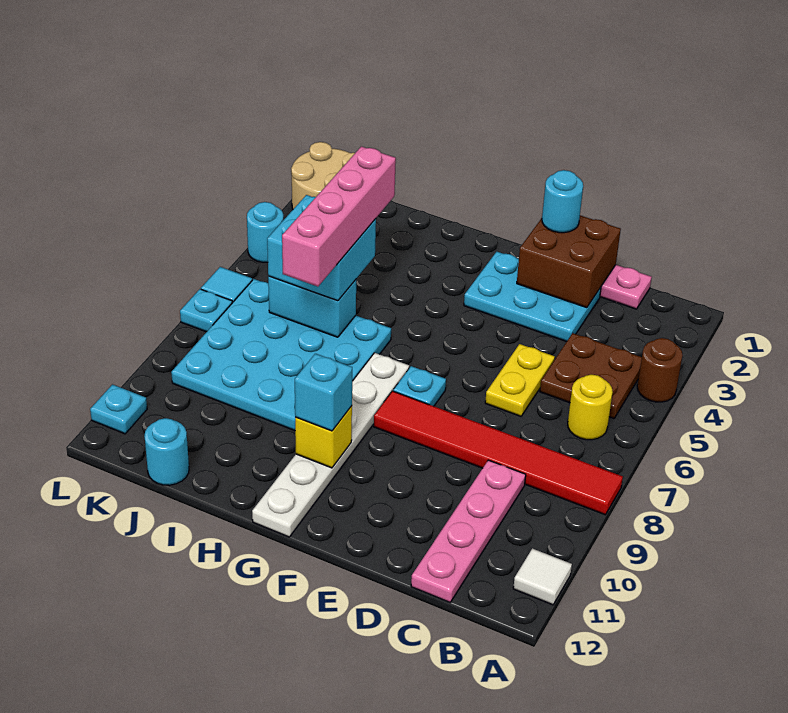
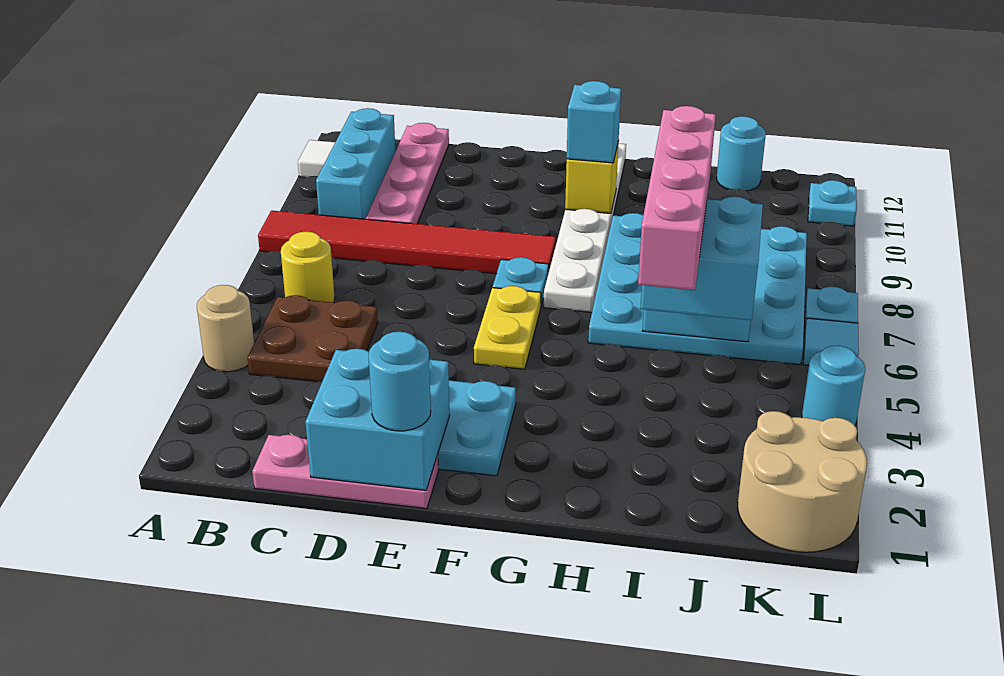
brown round brick A4 level 1 -> tan round brick A4 level 1
none -> cyan brick B9:B11 level 1
brown brick D1:E2 level 2 -> cyan brick D1:E2 level 2
yellow plate D5:D6 level 1 -> yellow plate F5:F6 level 1

